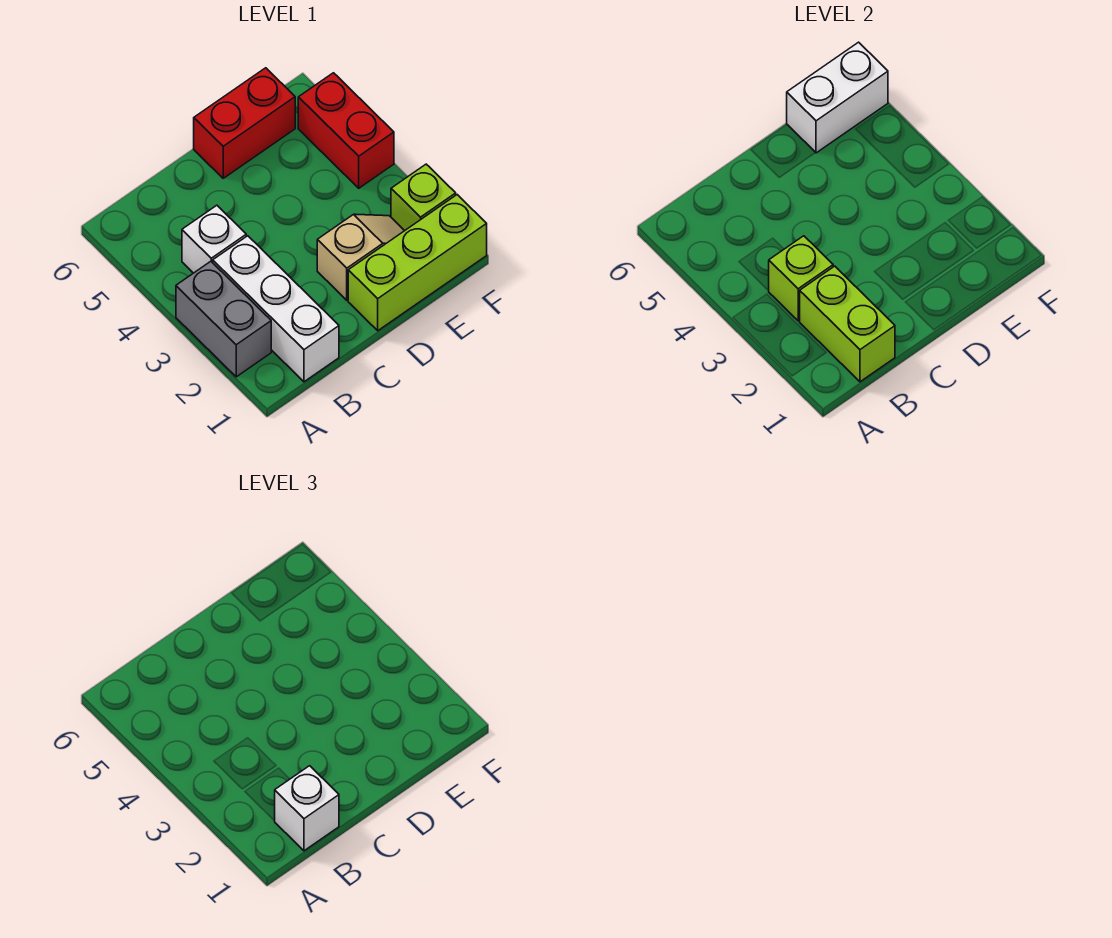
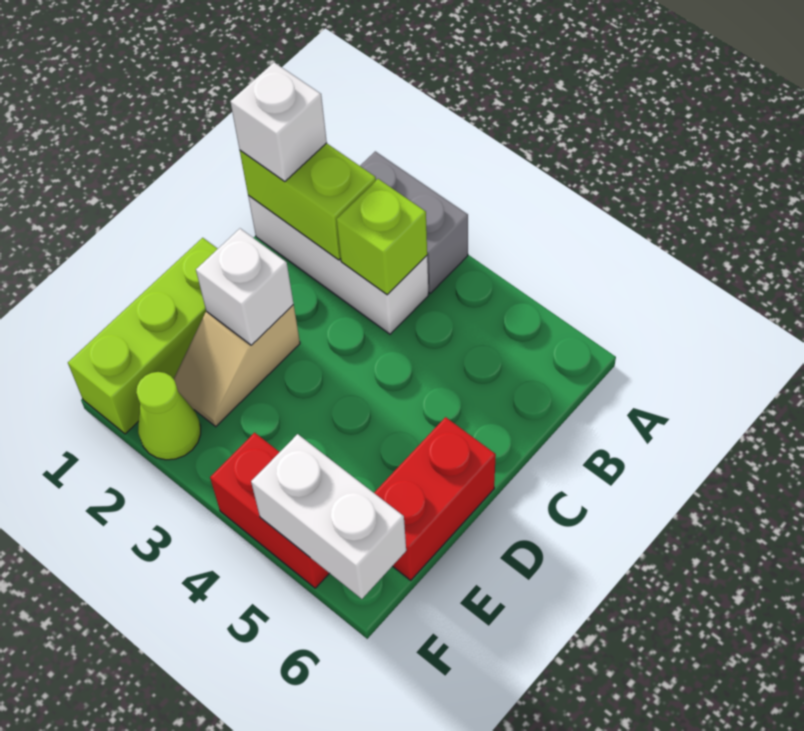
white brick B4 level 1 -> white brick D2 level 2
white brick E6:F6 level 2 -> white brick F5:F6 level 2
lime brick F2 level 1 -> lime cone F2 level 1

